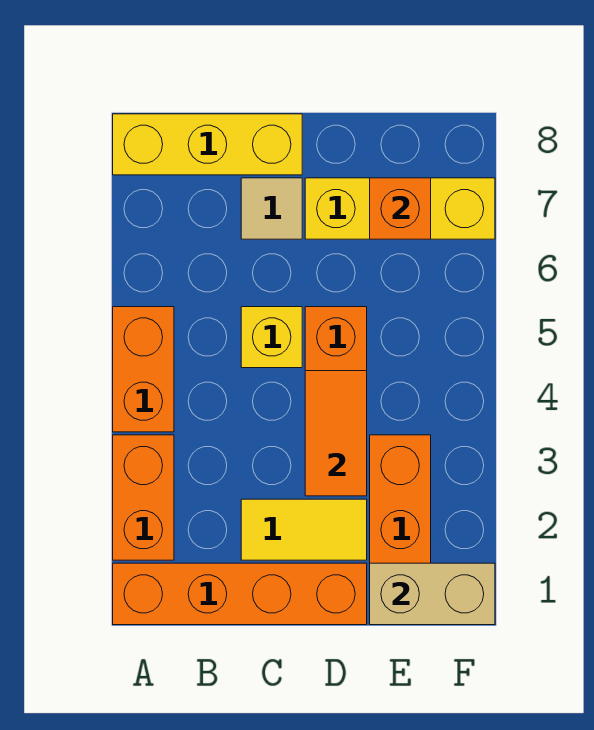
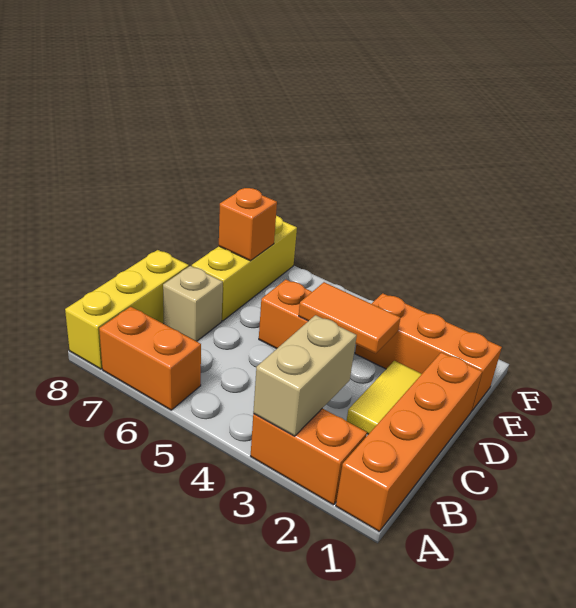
orange brick A4:A5 level 1 -> orange brick A6:A7 level 1
yellow brick C5 level 1 -> none
tan tile C7 level 1 -> tan brick C7 level 1
tan brick E1:F1 level 2 -> tan brick A3:B3 level 2

